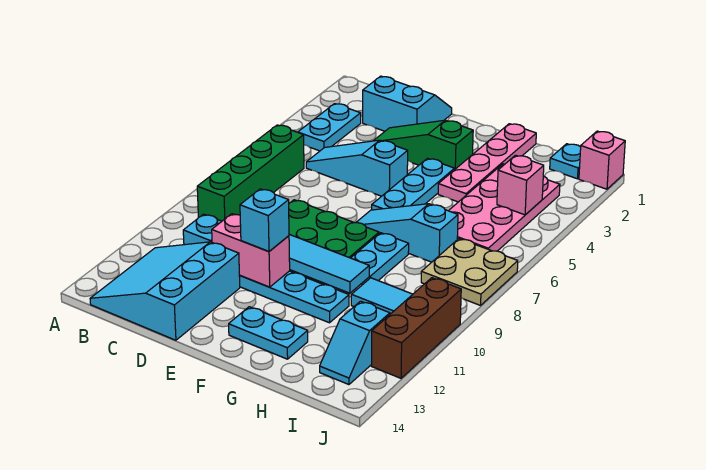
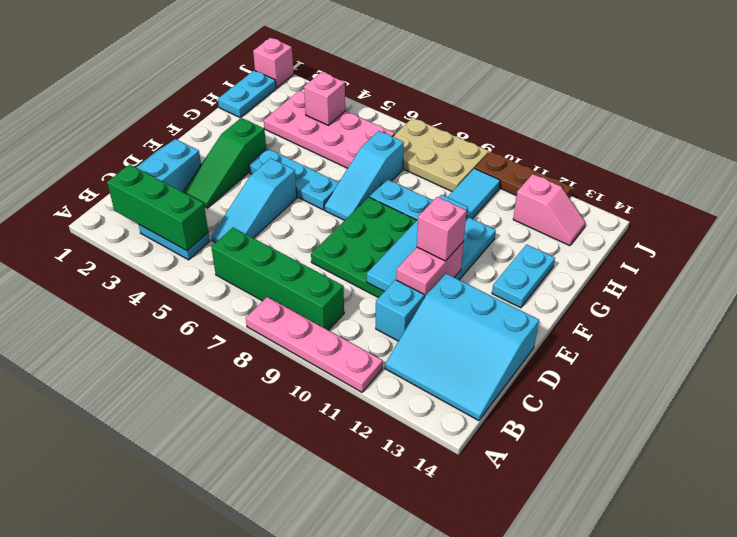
none -> green brick B2:B4 level 2
cyan brick E11 level 3 -> pink brick E11 level 3
pink plate G1:G4 level 1 -> pink plate A8:A11 level 1
cyan plate I1 level 1 -> cyan plate H1:I1 level 1
tan plate I7:J8 level 1 -> tan plate I7:J9 level 1
cyan slope I12:I13 level 1 top 12 -> pink slope I12:I13 level 1 top 12
brown brick J10:J12 level 1 -> brown plate J10:J12 level 1

